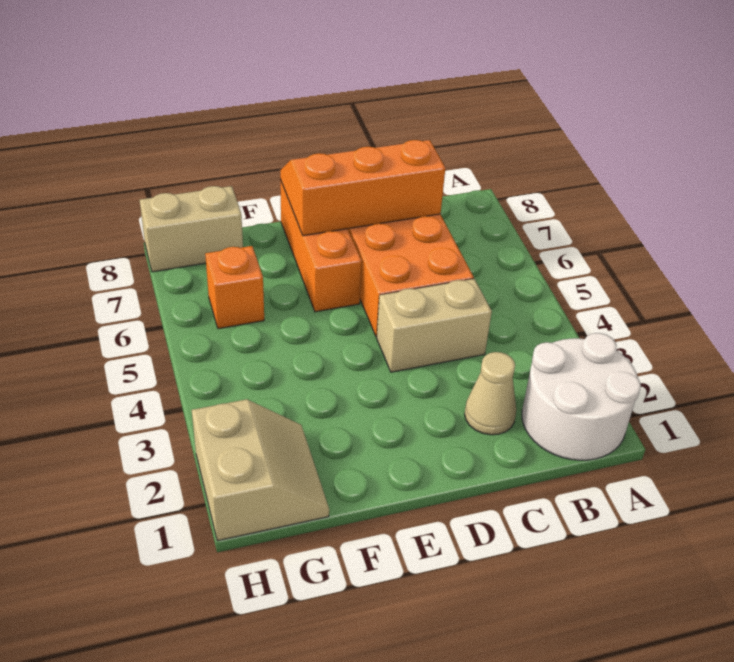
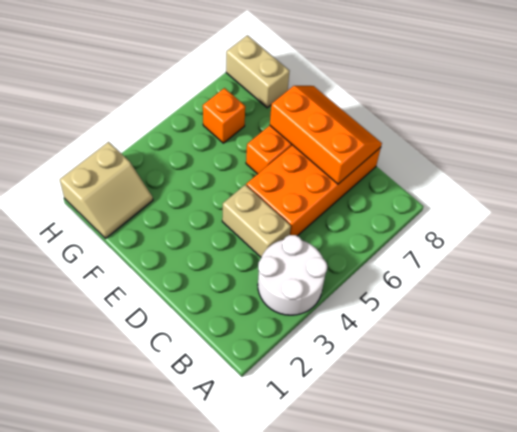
white round brick A1:B2 level 1 -> white round brick A3:B4 level 1
tan cone C2 level 1 -> none

